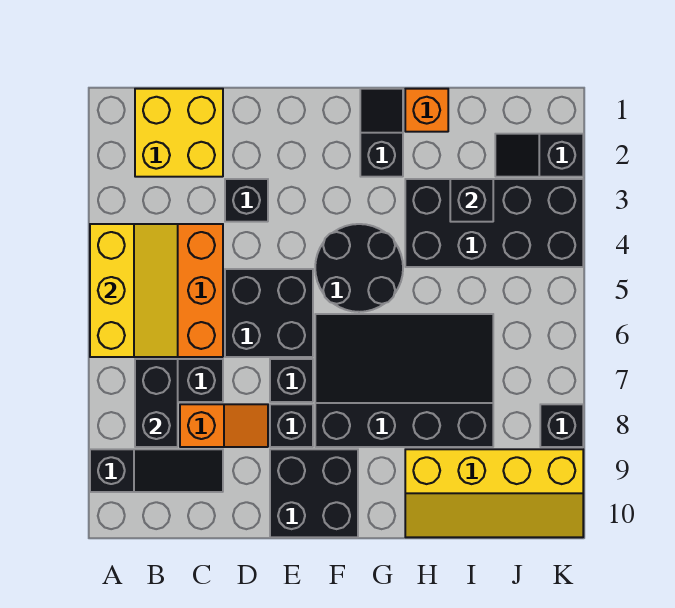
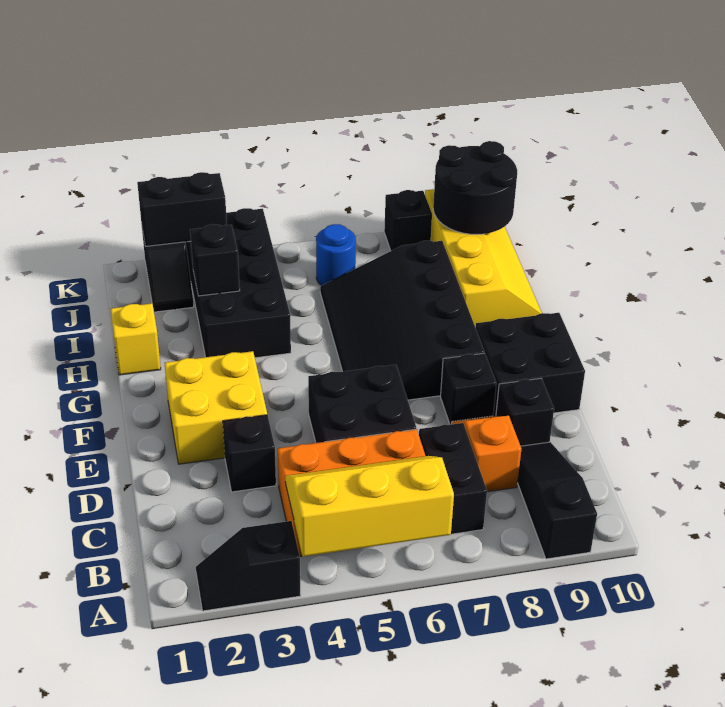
yellow brick B1:C2 level 1 -> yellow brick E2:F3 level 1
black brick B7:B8 level 2 -> black brick K2:K3 level 2
black brick E7 level 1 -> black brick D9 level 1
black round brick F4:G5 level 1 -> black round brick J9:K10 level 2
black slope G1:G2 level 1 top 2 -> black slope A2:A3 level 1 top 3
orange brick H1 level 1 -> yellow brick H1 level 1
none -> blue round brick J6 level 1

